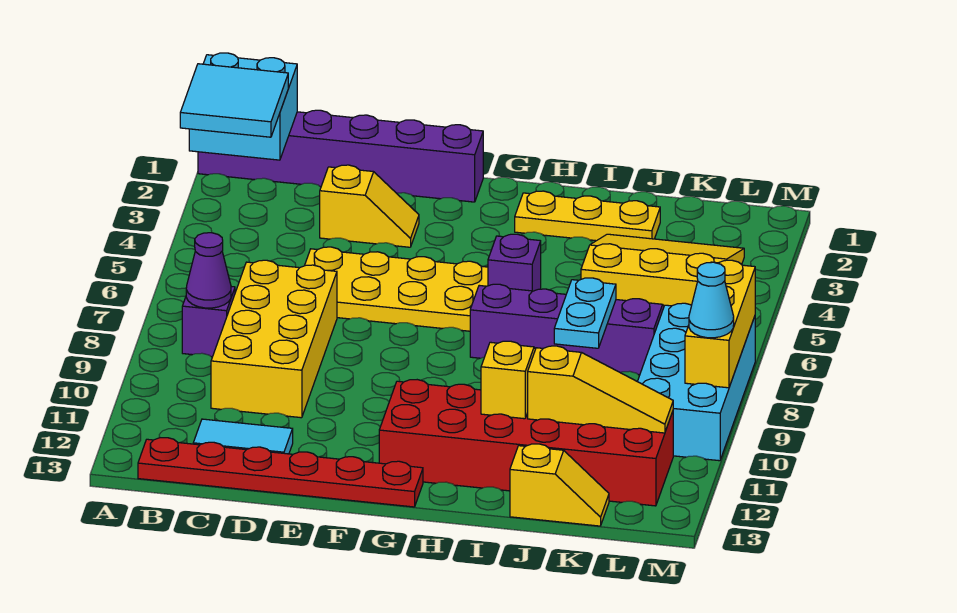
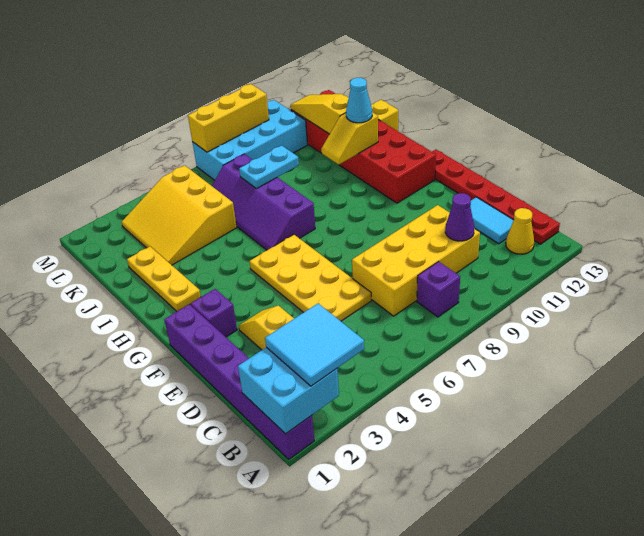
purple cone B8 level 2 -> purple cone C10 level 2
none -> yellow cone B12 level 1
purple brick H5 level 1 -> purple brick F2 level 1
cyan cone M9 level 3 -> cyan cone I11 level 3

